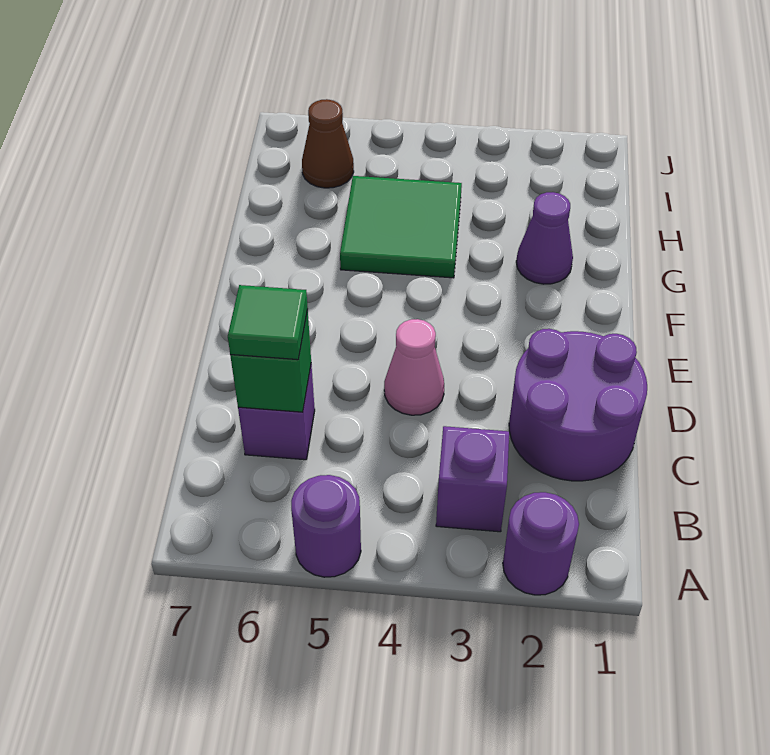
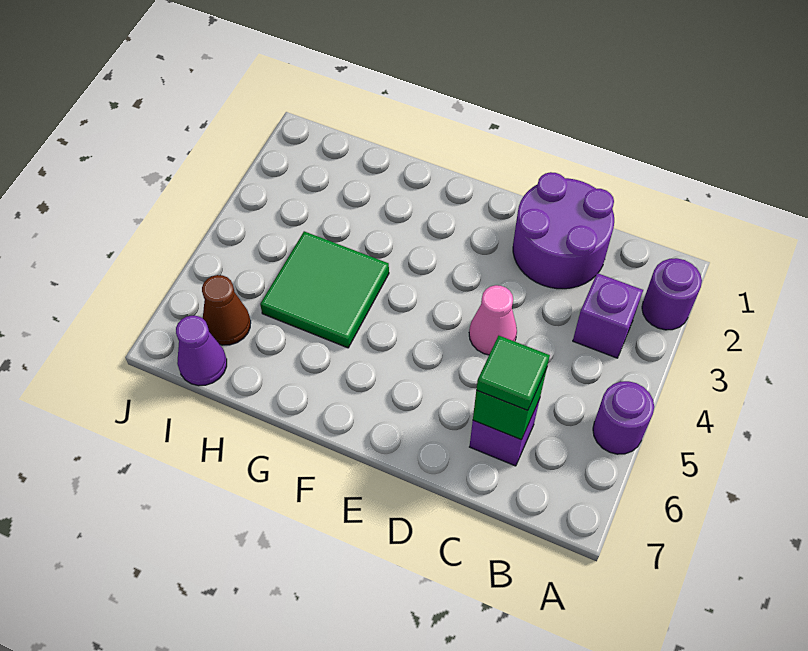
purple cone G2 level 1 -> purple cone I7 level 1

